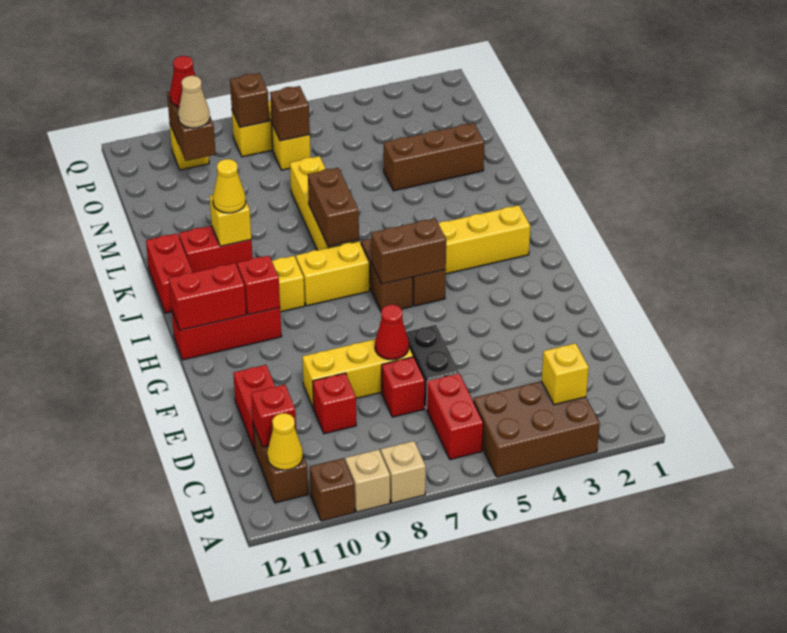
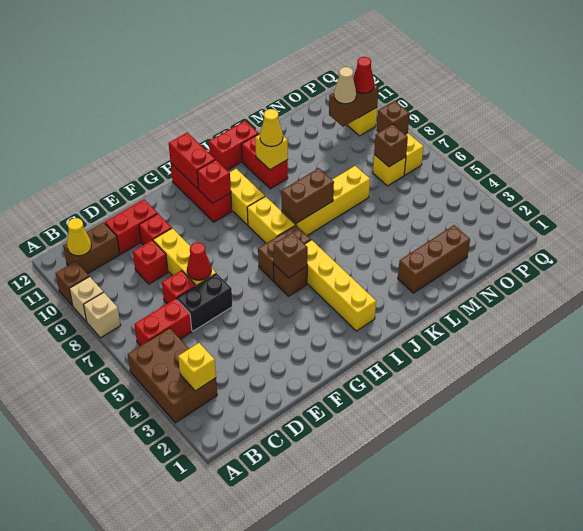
red brick C11 level 2 -> red brick E10 level 1
brown brick H5:H6 level 2 -> brown brick H5 level 2
brown brick M2:M4 level 1 -> brown brick L2:N2 level 1

